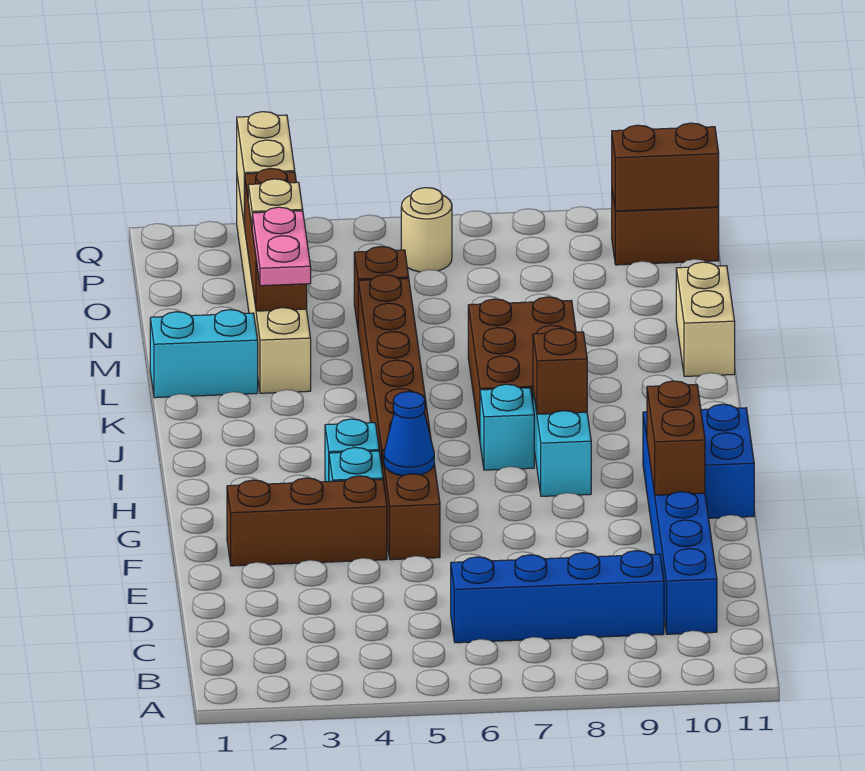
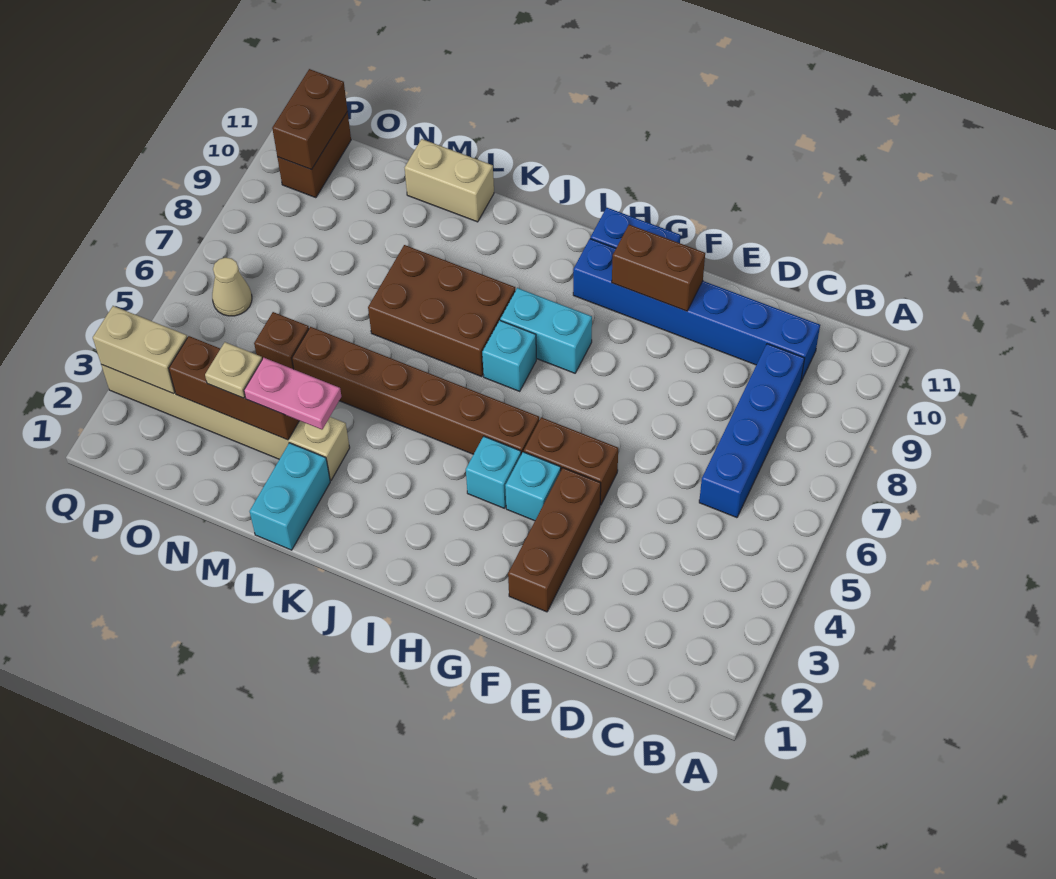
blue cone G5 level 2 -> none
brown brick I8 level 2 -> none
tan round brick P6 level 1 -> tan cone P6 level 1

